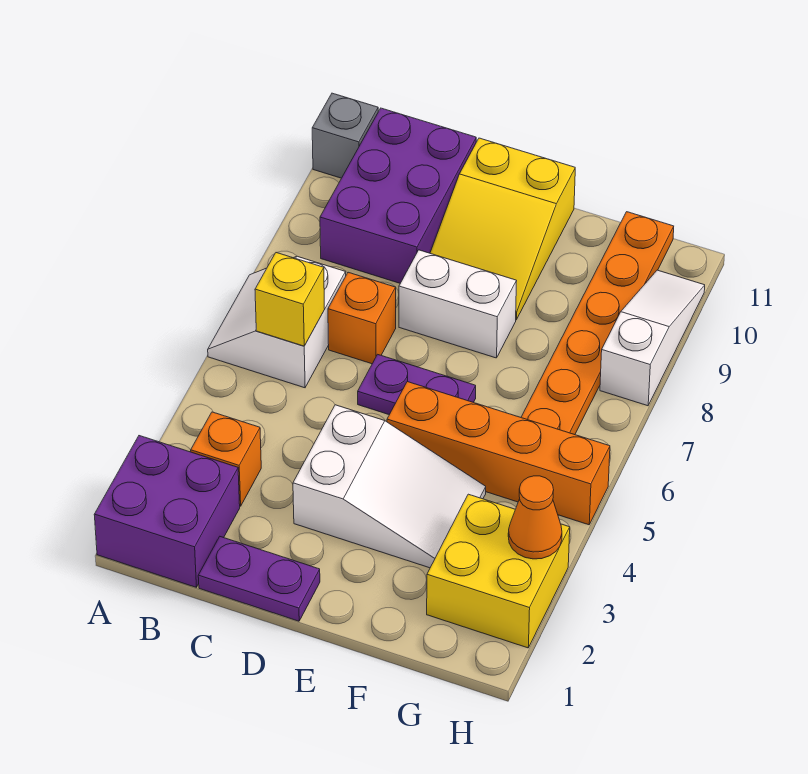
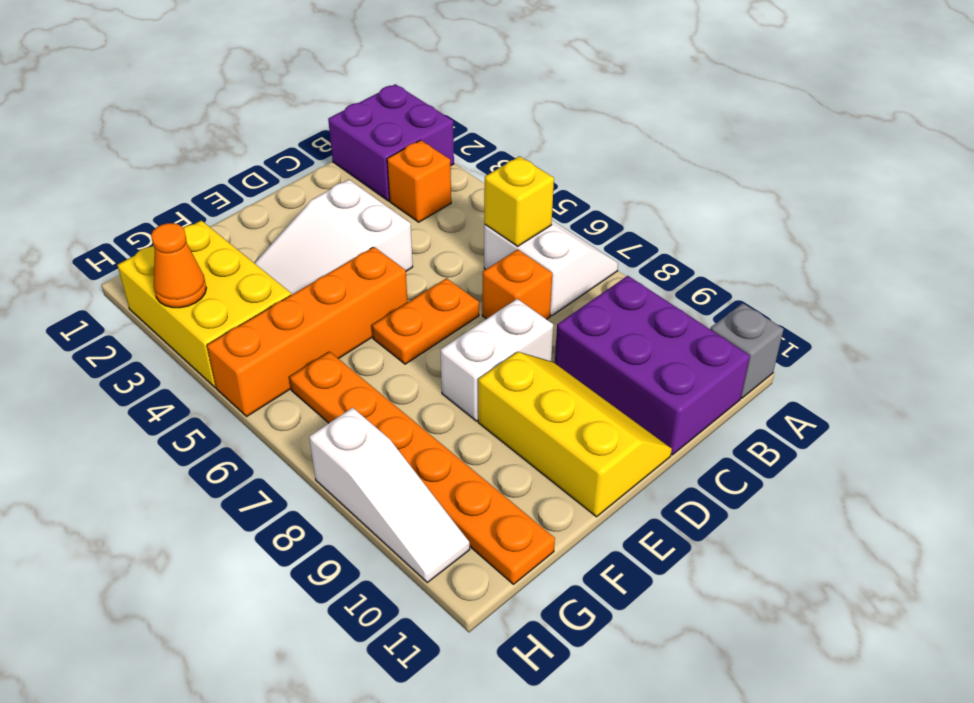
purple plate C1:D1 level 1 -> none
purple plate D6:E6 level 1 -> orange plate D6:E6 level 1
yellow slope D9:E11 level 1 top 11 -> yellow slope D9:E11 level 1 top E
yellow brick G2:H3 level 1 -> yellow brick G2:H4 level 1

